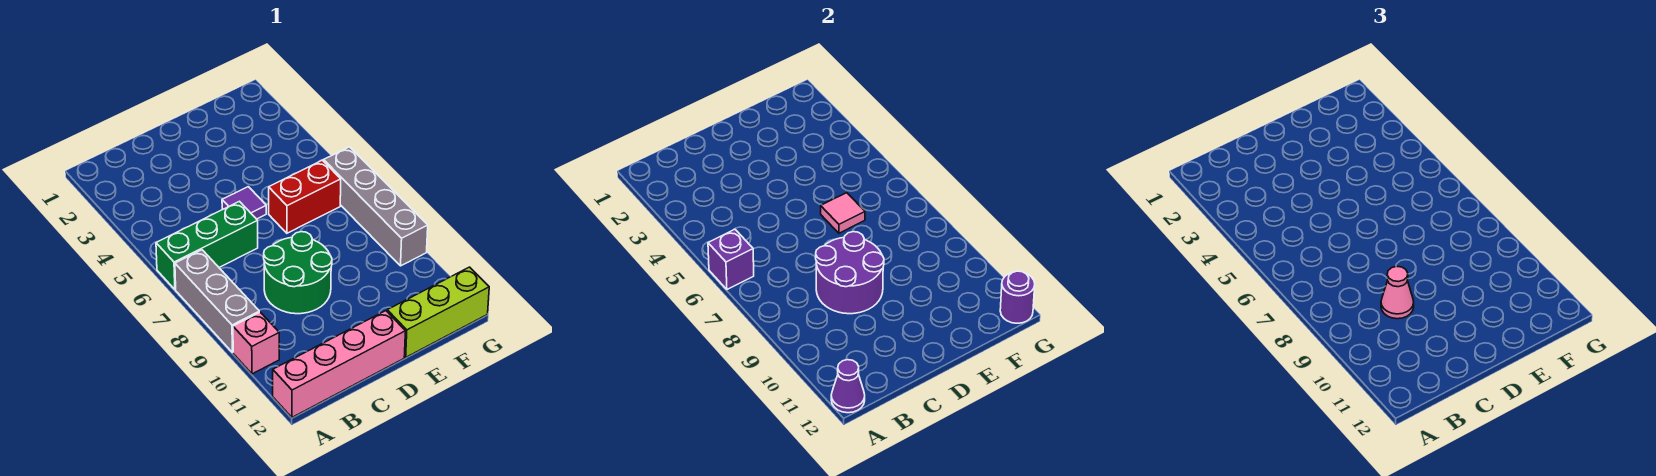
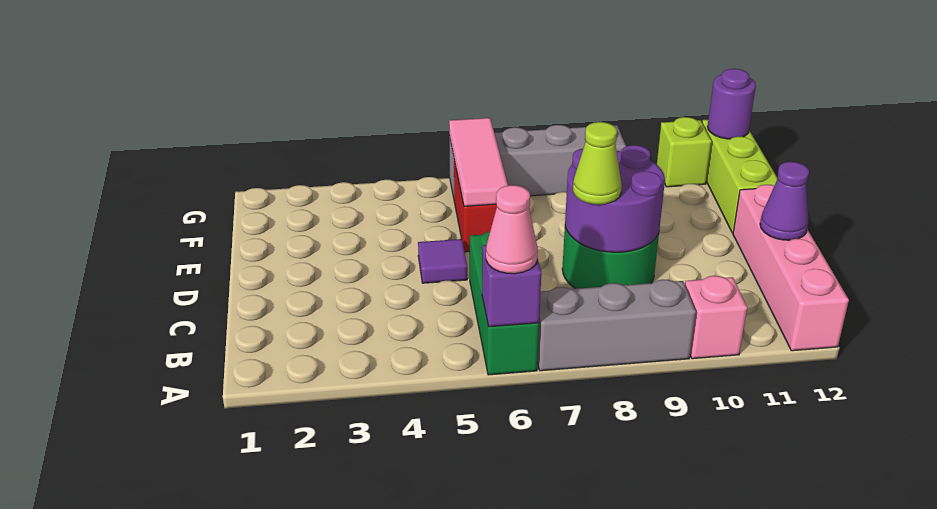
purple cone A12 level 2 -> purple cone C12 level 2
none -> lime cone C8 level 3
pink cone C9 level 3 -> pink cone A6 level 3
pink tile E6 level 2 -> pink tile E6:G6 level 2
none -> lime brick G11 level 1

